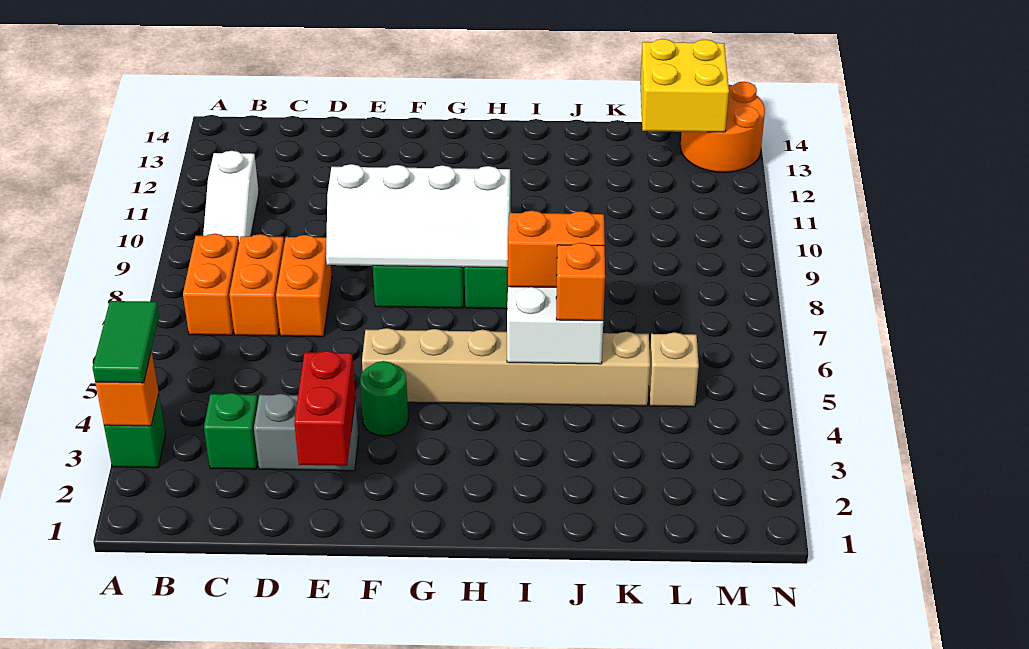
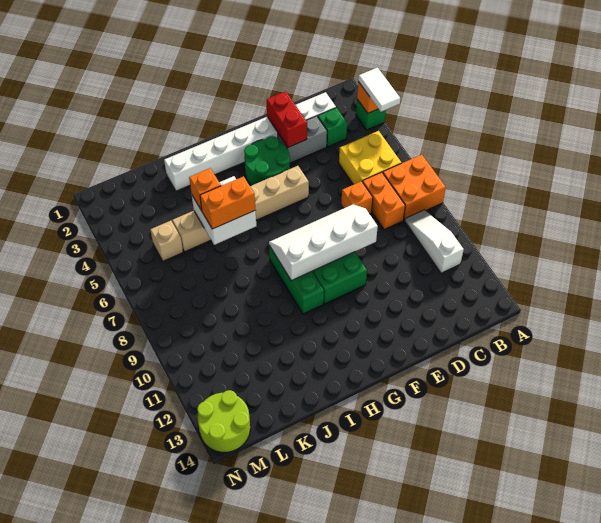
green tile A3:A4 level 3 -> white tile A3:A4 level 3
orange brick B7:B8 level 1 -> orange brick A7:B8 level 1
none -> white brick C2:J2 level 1
orange brick D7:D8 level 1 -> orange brick D7 level 1
green round brick F4 level 1 -> green round brick F3:G4 level 1
yellow brick L13:M14 level 2 -> yellow brick B5:C6 level 1
orange round brick M13:N14 level 1 -> lime round brick M13:N14 level 1

